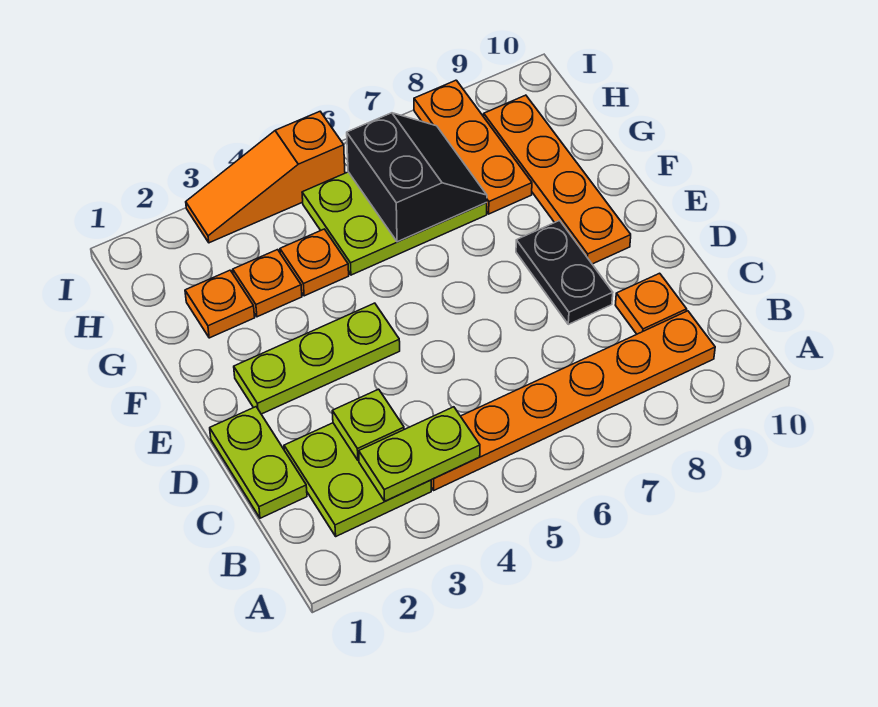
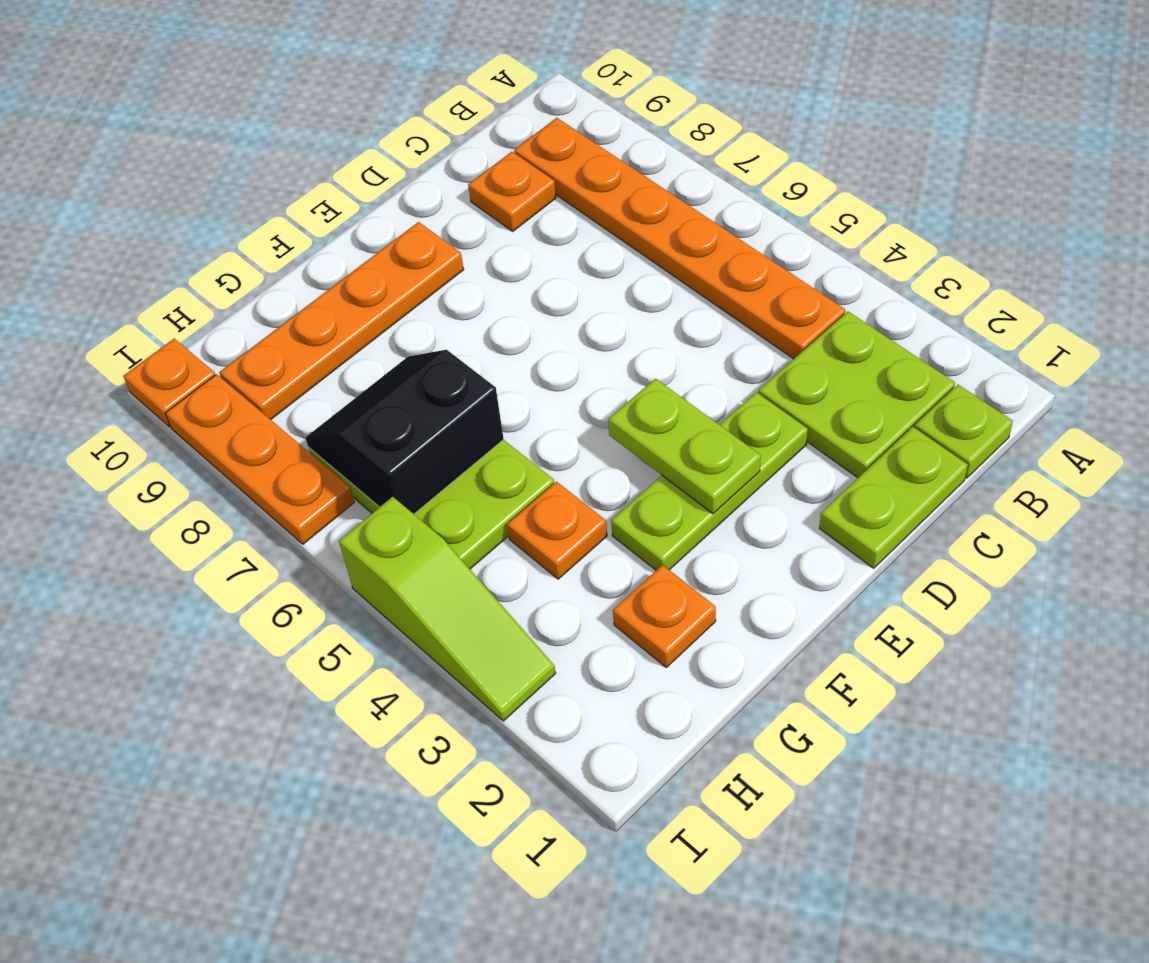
lime plate B3:B4 level 2 -> lime plate E3:E4 level 2
lime plate C3 level 2 -> lime plate B1 level 1
black plate D8:E8 level 1 -> none
lime plate E2:E4 level 1 -> lime plate D3:F3 level 1
orange plate G3 level 1 -> orange plate I10 level 1
orange plate G8:I8 level 1 -> orange plate I7:I9 level 1
orange slope I3:I5 level 1 top 5 -> lime slope I3:I5 level 1 top 5

